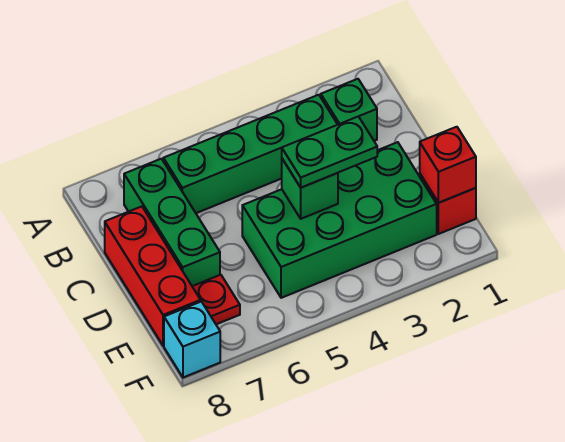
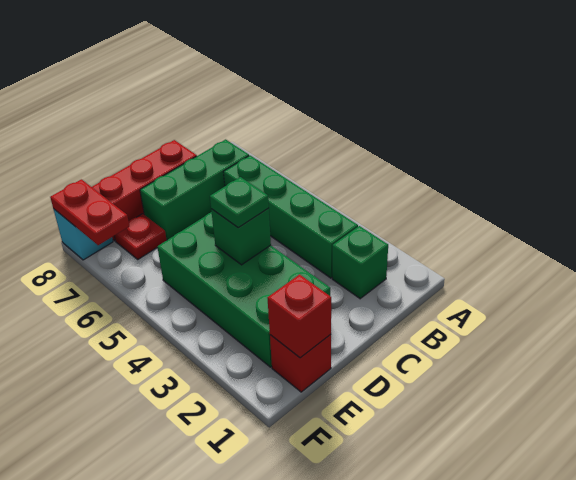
green plate D3:D4 level 3 -> green plate D4 level 3
none -> red plate F7:F8 level 2

